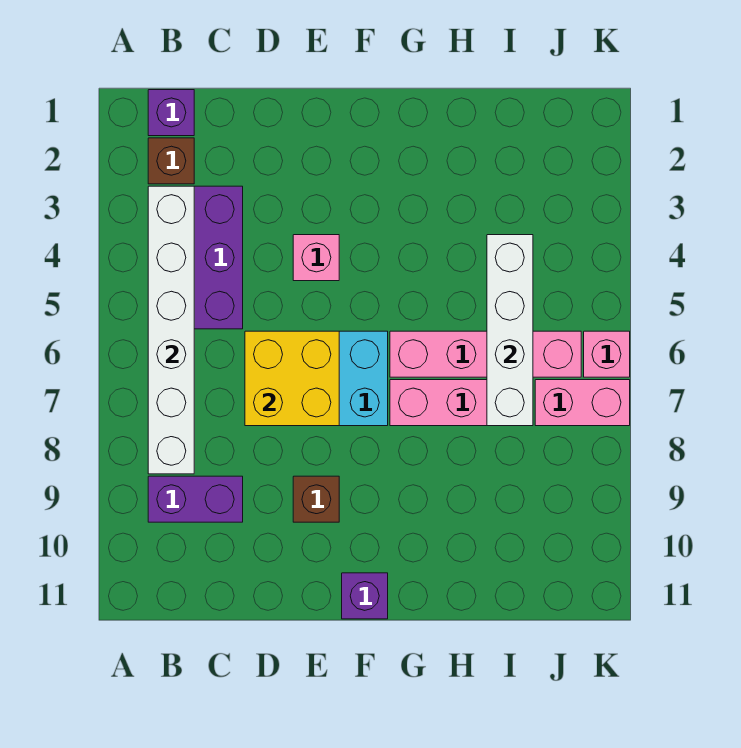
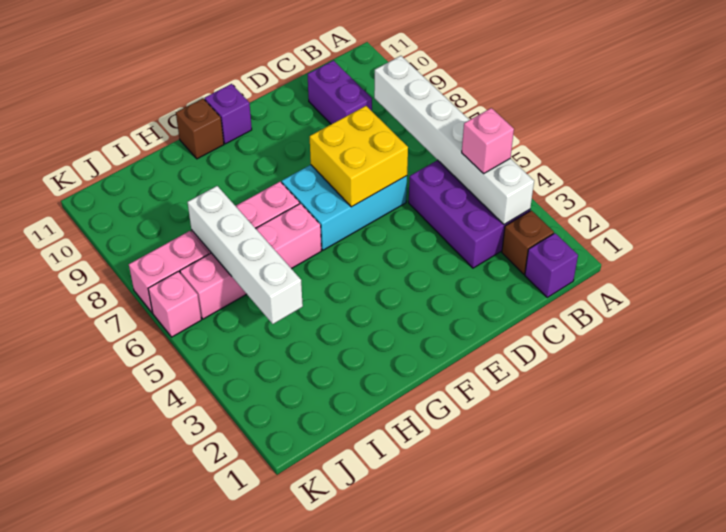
purple brick B9:C9 level 1 -> purple brick C9:C10 level 1
pink brick E4 level 1 -> pink brick B4 level 3
brown brick E9 level 1 -> brown brick G11 level 1

